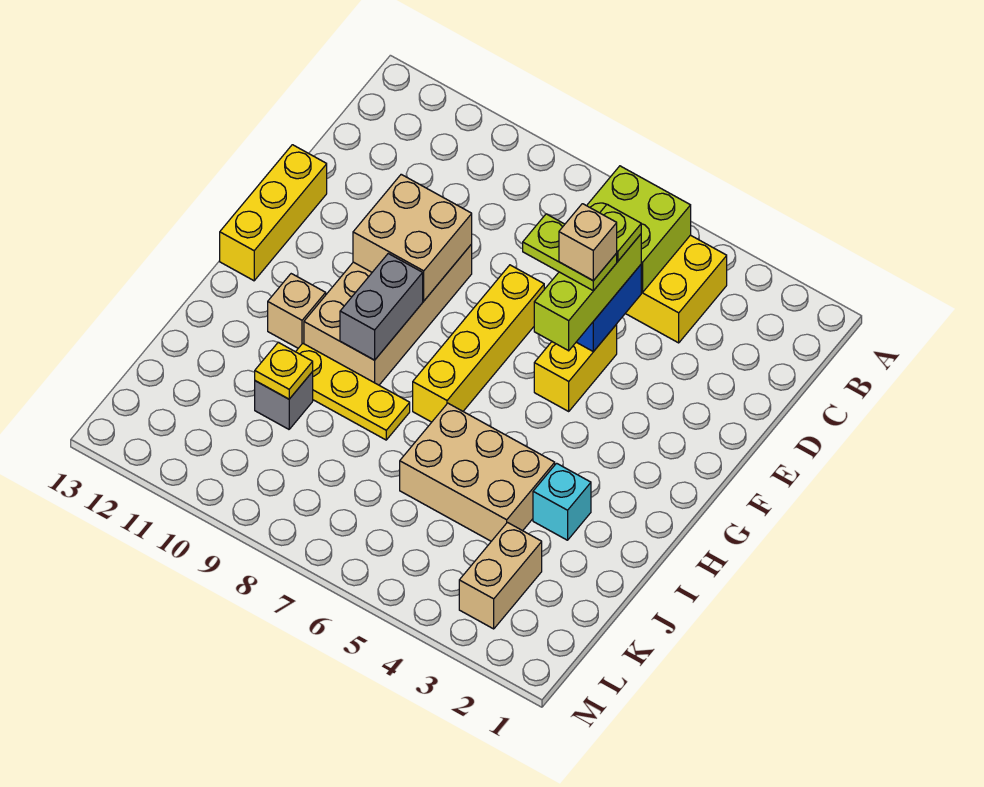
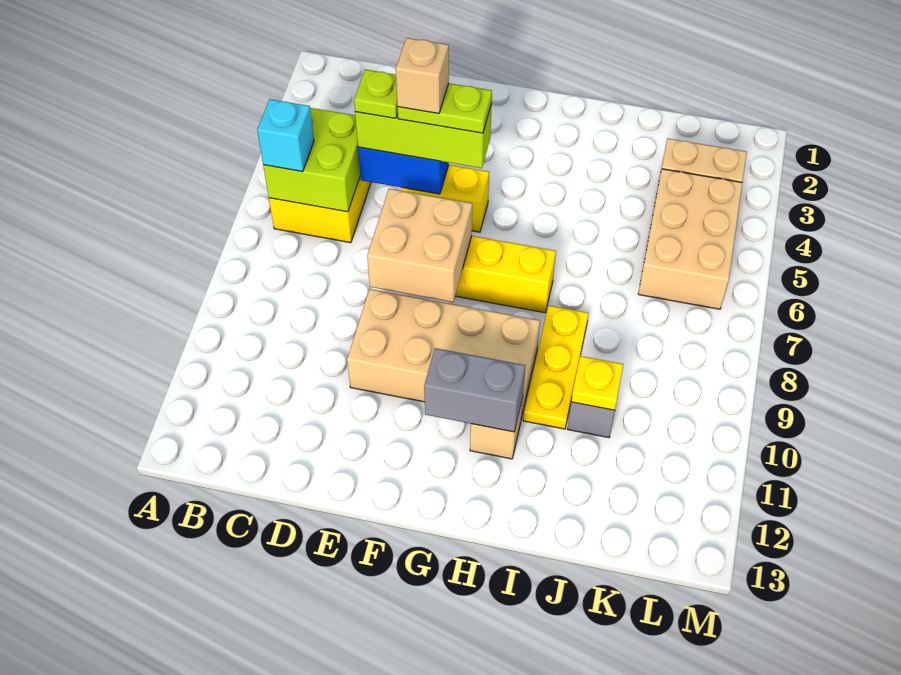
lime plate E5:E6 level 4 -> lime plate E5:F5 level 4
tan brick E9:F10 level 2 -> tan brick E7:F8 level 2
yellow brick E13:G13 level 1 -> none
grey brick G9:H9 level 2 -> grey brick G11:H11 level 2
cyan brick I3 level 1 -> cyan brick B6 level 3
tan brick I4:J6 level 1 -> tan brick K4:L6 level 1

